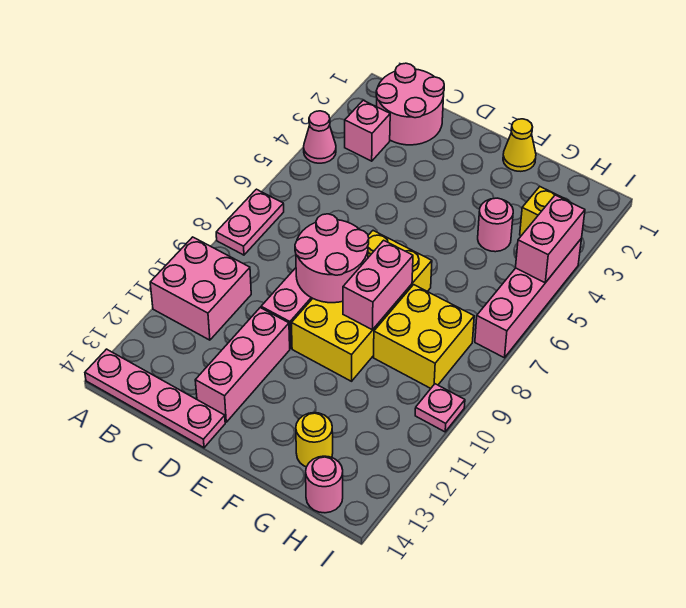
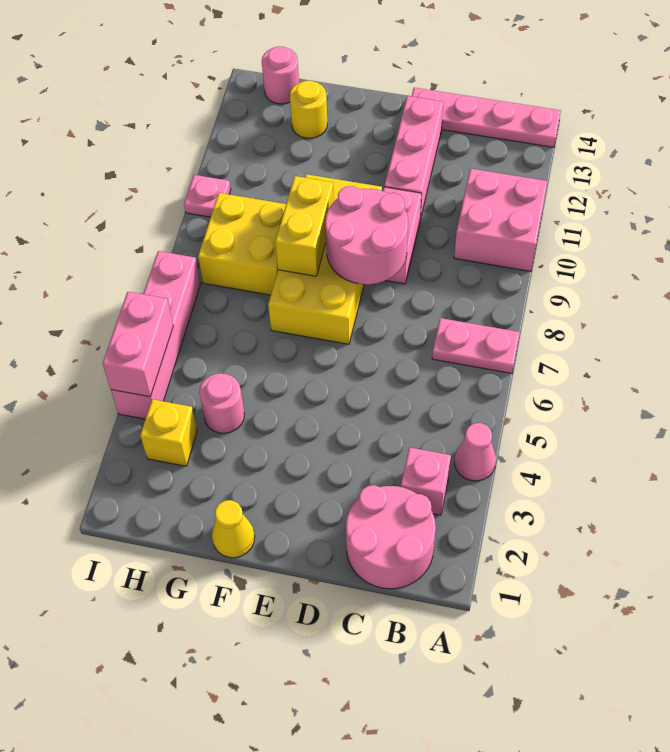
pink plate A7:A8 level 1 -> pink plate A7:B7 level 1
pink brick F8:F9 level 2 -> yellow brick F8:F9 level 2

